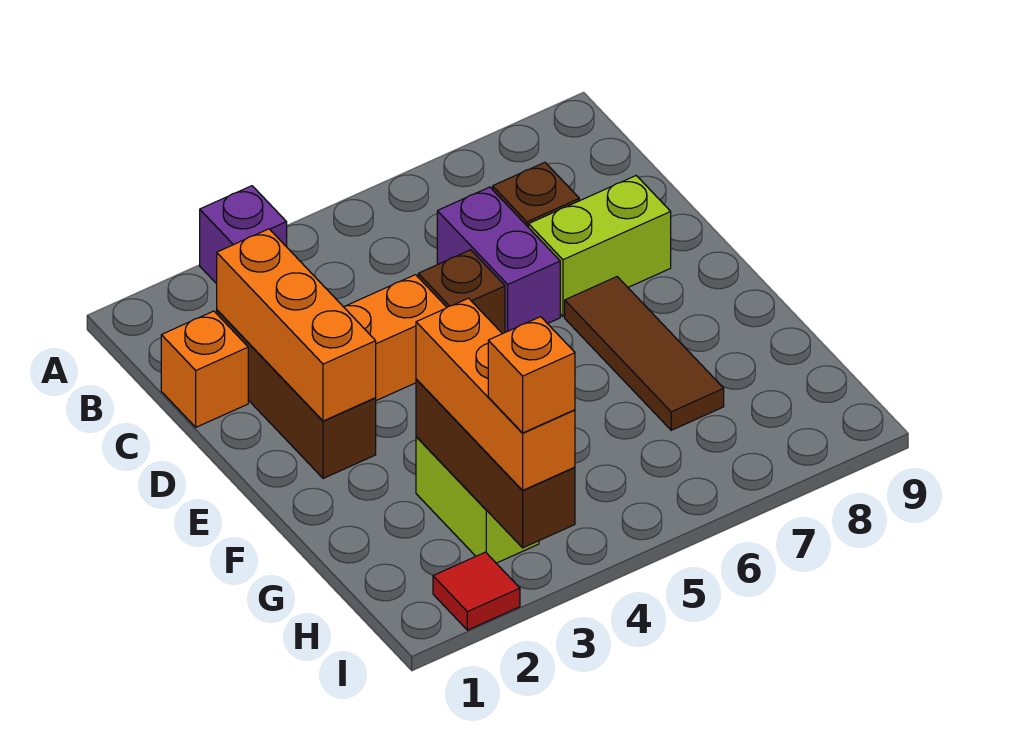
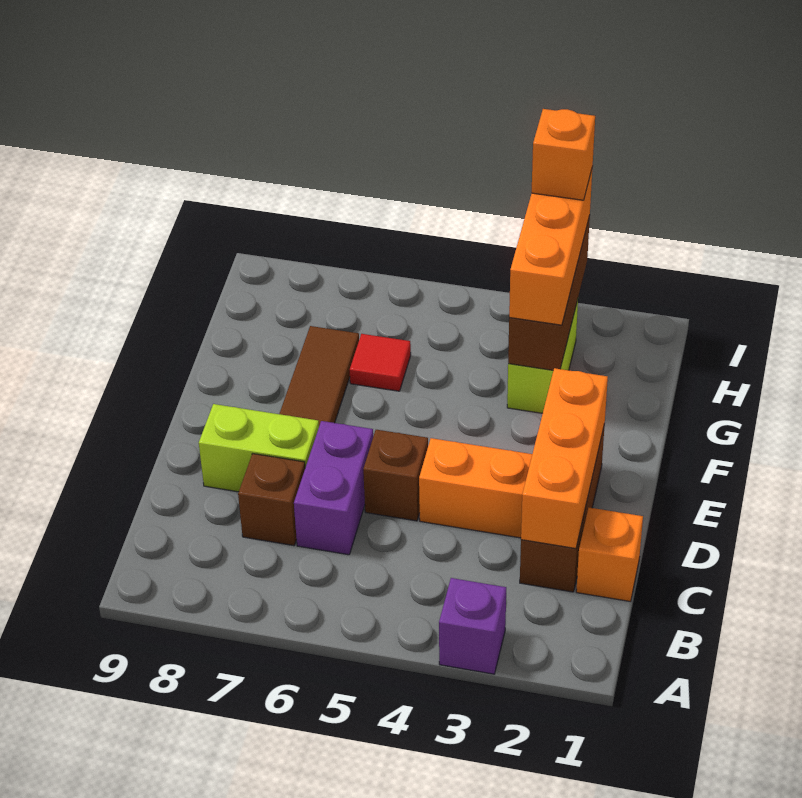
red tile I2 level 1 -> red tile G6 level 1

